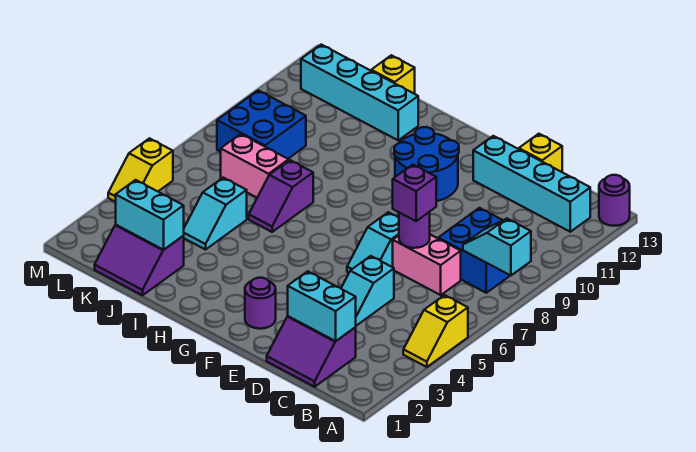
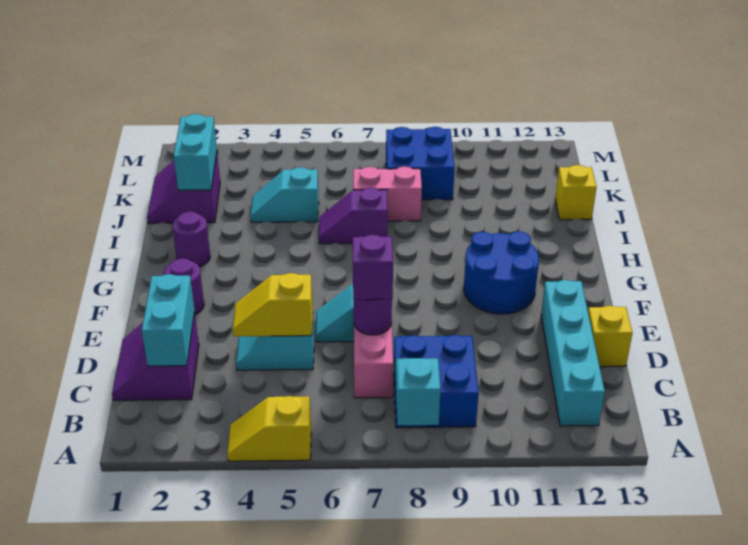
purple round brick A13 level 1 -> purple round brick H2 level 1
cyan brick I12:L12 level 1 -> none
pink brick J7:K7 level 1 -> pink brick J7:J8 level 1
yellow slope M4:M5 level 1 top 5 -> yellow slope D4:D5 level 2 top 5

